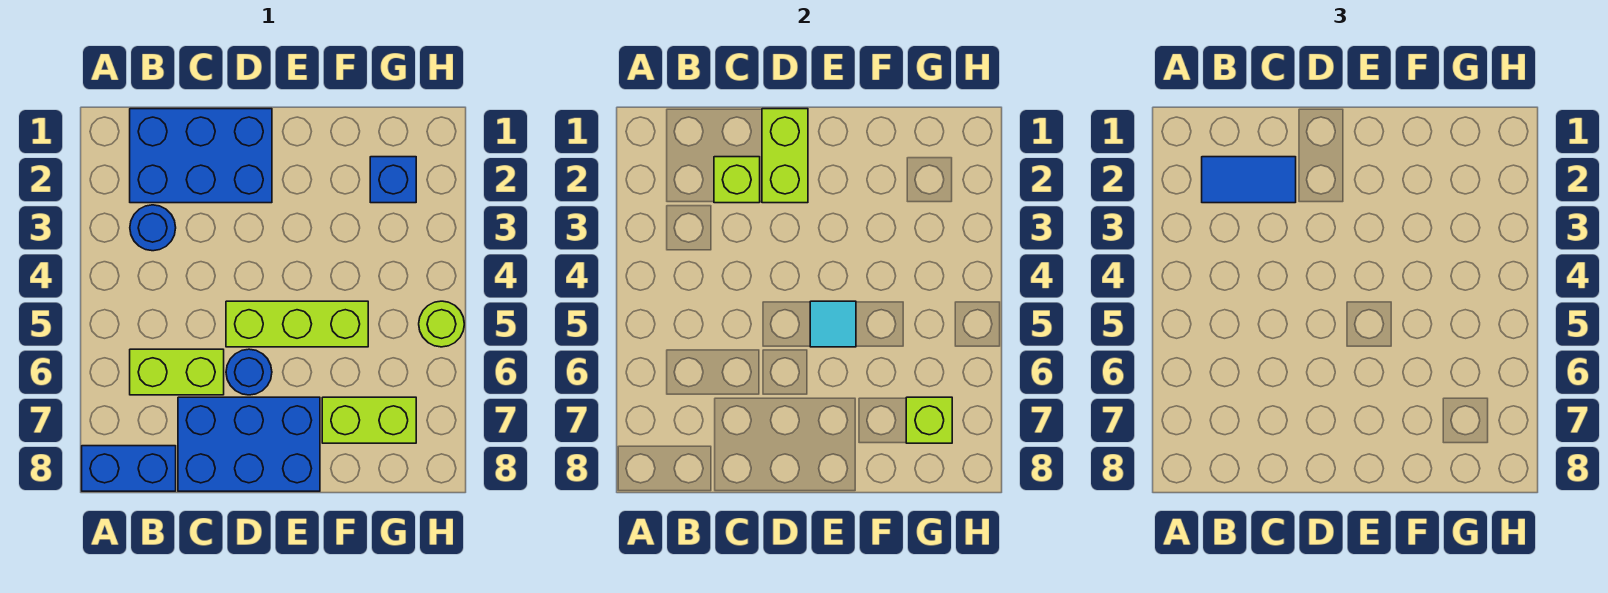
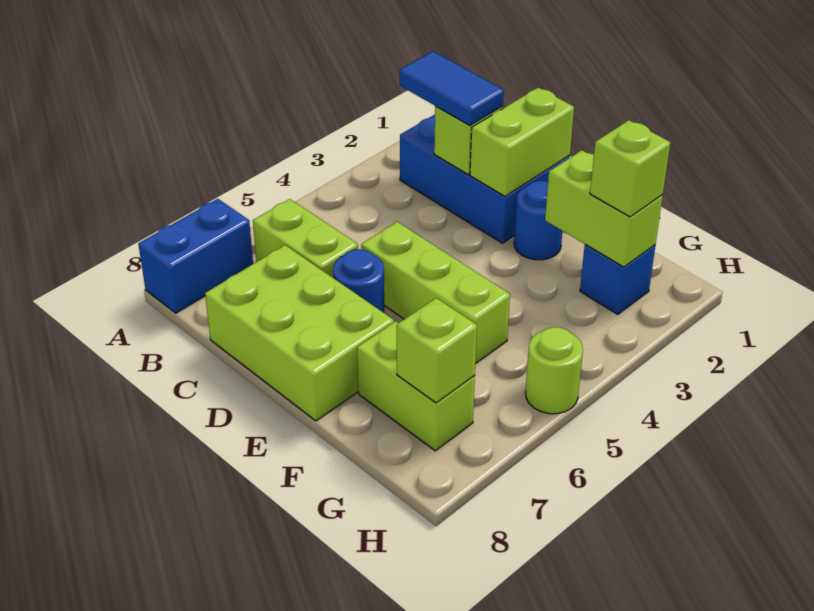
blue brick A8:B8 level 1 -> blue brick A7:A8 level 1
blue round brick B3 level 1 -> blue round brick E2 level 1
blue brick C7:E8 level 1 -> lime brick C7:E8 level 1
cyan tile E5 level 2 -> none
none -> lime brick F2:G2 level 2
none -> lime brick G2 level 3

